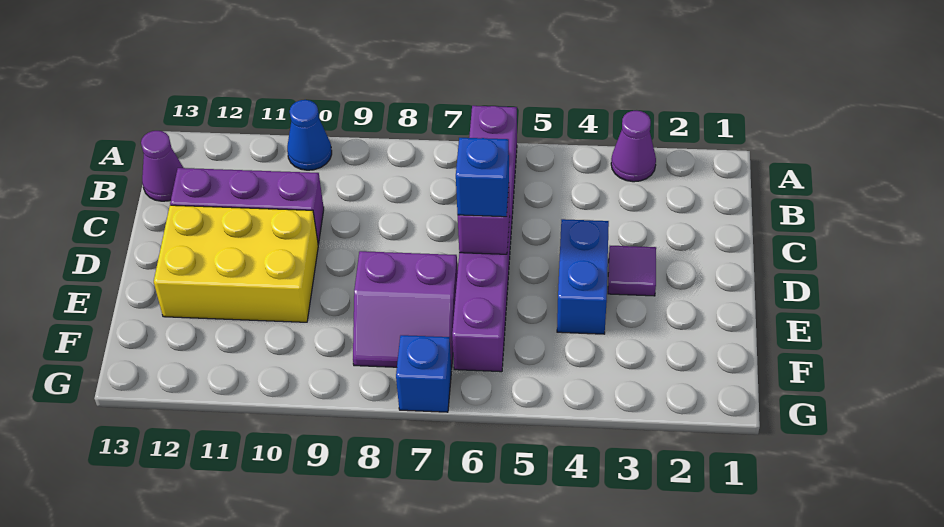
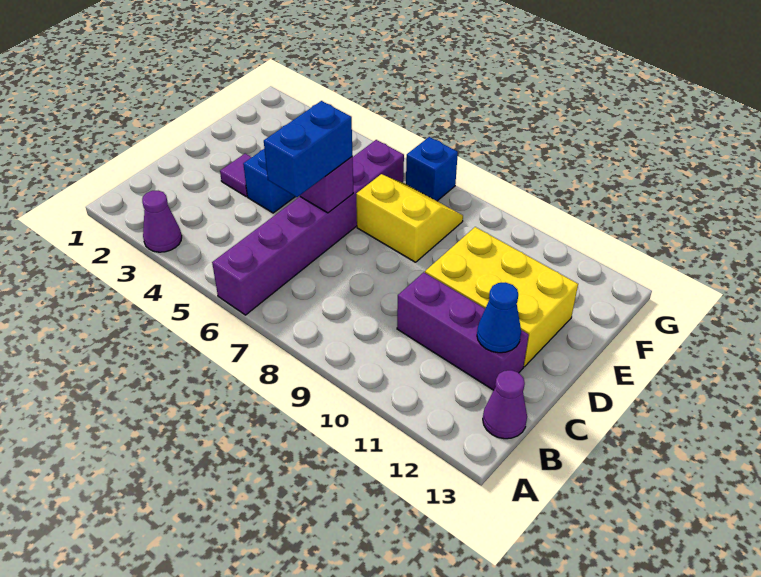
blue cone A10 level 1 -> blue cone C12 level 2
blue brick D6 level 3 -> blue brick C6:D6 level 3
purple slope E7:F8 level 1 top E -> yellow slope E7:F8 level 1 top E

